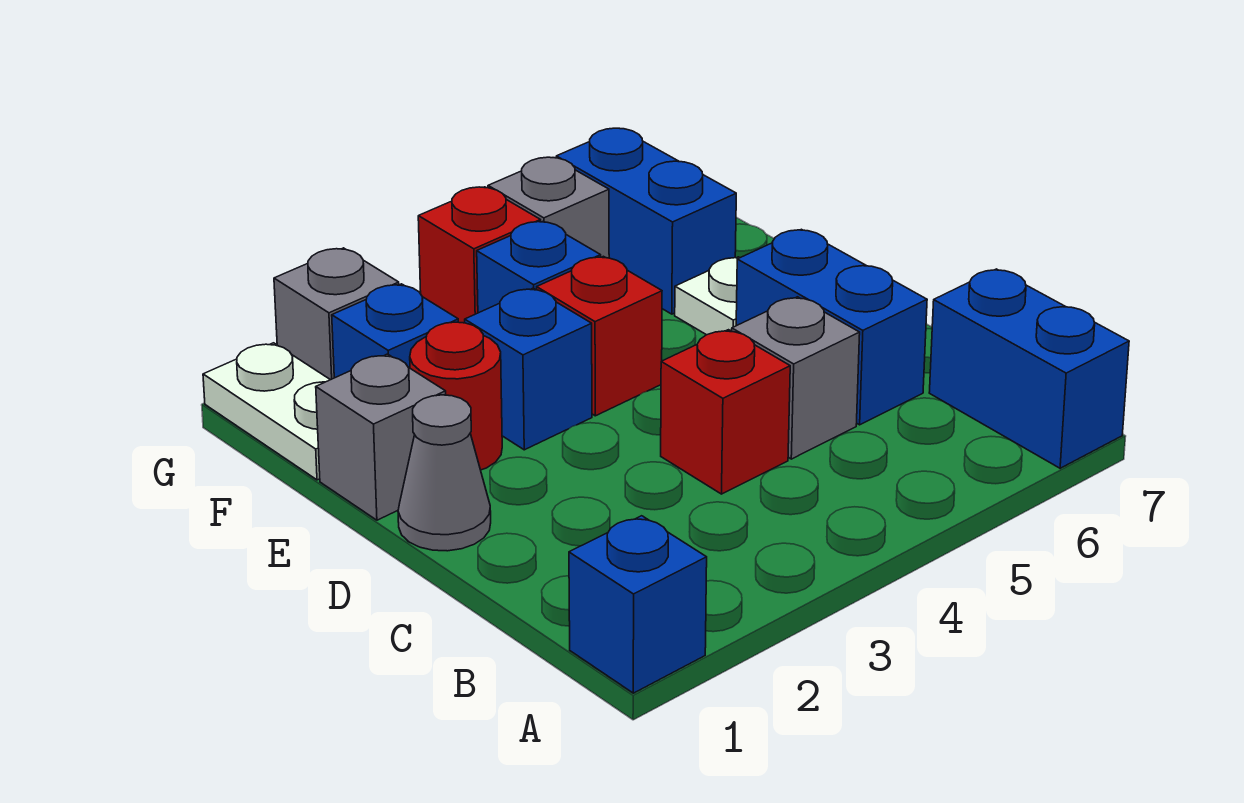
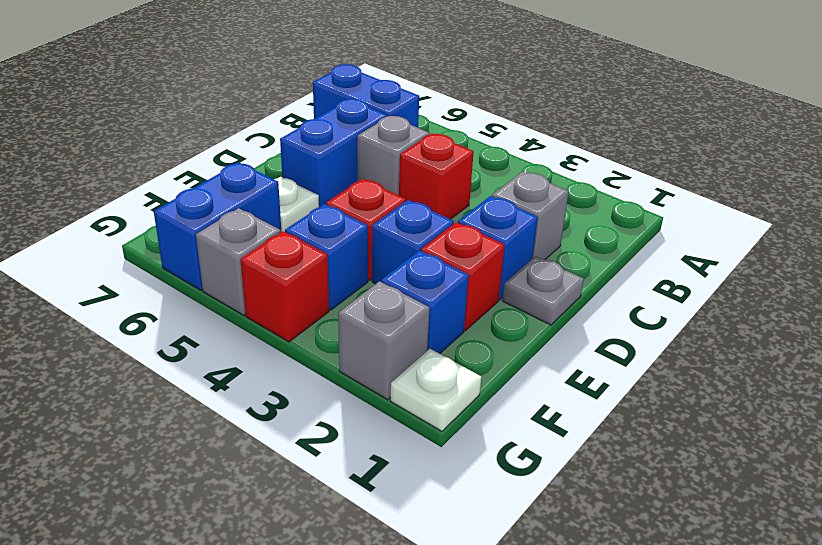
blue brick A1 level 1 -> blue brick D2 level 1
blue brick A7:B7 level 1 -> blue brick B6:B7 level 1
grey cone D1 level 1 -> grey plate D1 level 1
grey brick E1 level 1 -> grey brick C2 level 1
red round brick E2 level 1 -> red brick E2 level 1
white plate F1:G1 level 1 -> white plate G1 level 1

